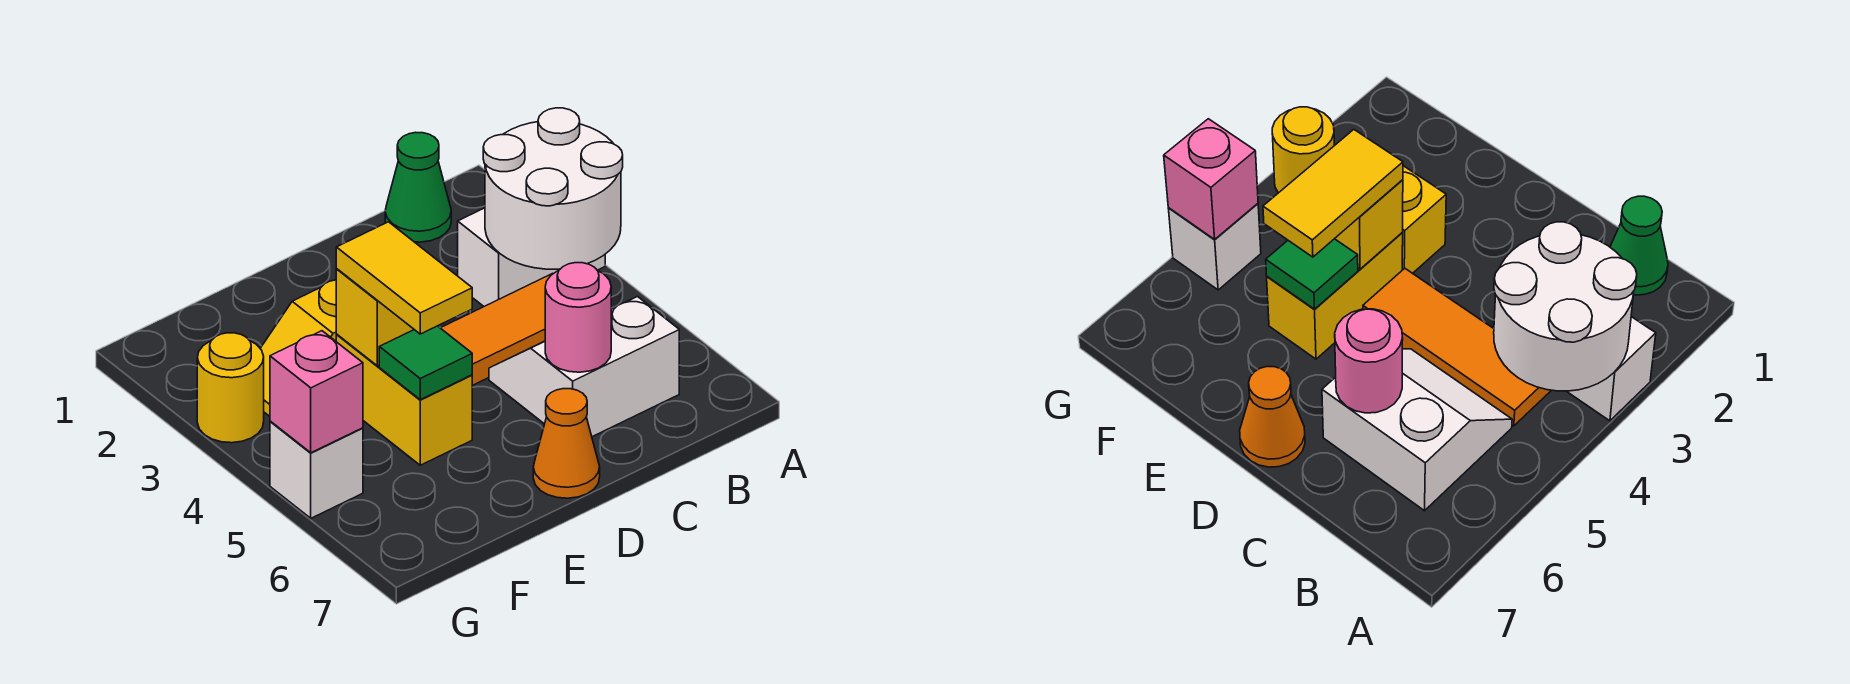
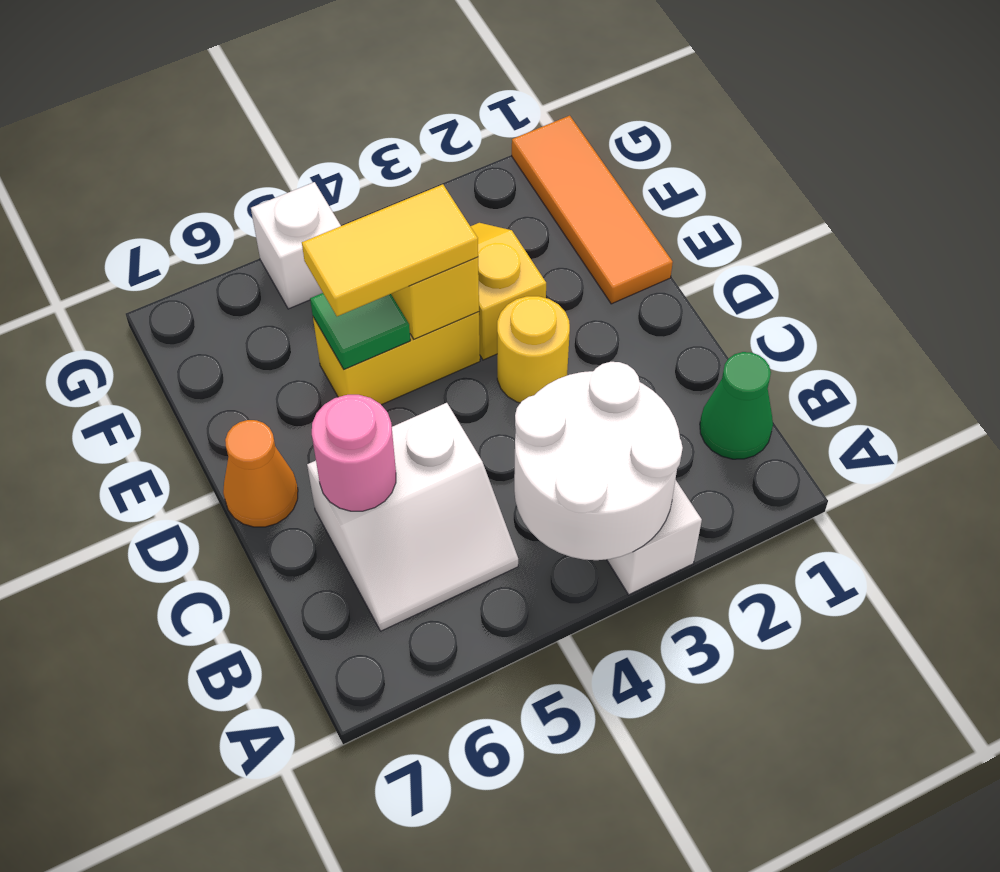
orange tile B4:D4 level 1 -> orange tile E1:G1 level 1
white slope B5:C6 level 1 top 6 -> white slope B5:C6 level 1 top C
yellow round brick G3 level 1 -> yellow round brick D3 level 1
pink brick G5 level 2 -> none

